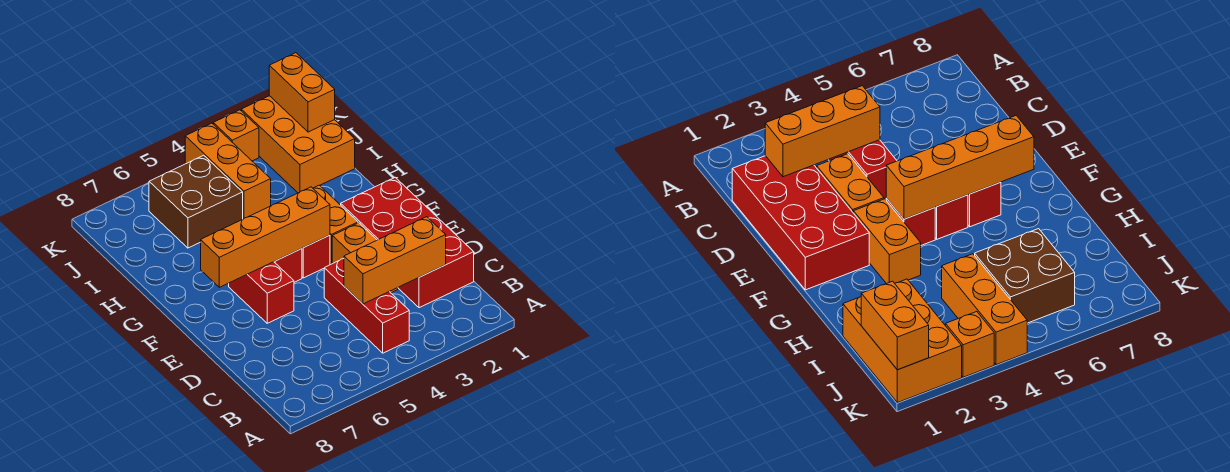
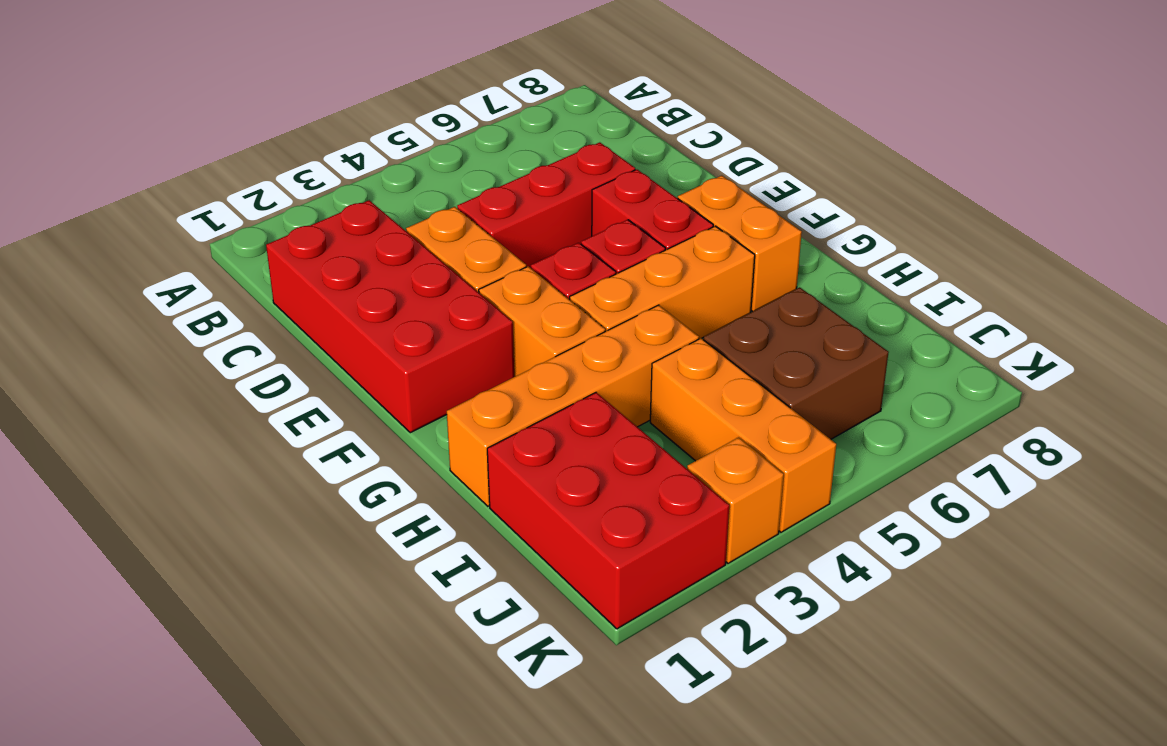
red brick B4:D4 level 1 -> red brick D4:D6 level 1
orange brick C2:C4 level 2 -> orange brick G4:G6 level 1
orange brick F4:F7 level 2 -> orange brick H1:H4 level 1
orange brick I1:K2 level 1 -> red brick I1:K2 level 1
orange brick J1:K1 level 2 -> orange brick F7:G7 level 1

